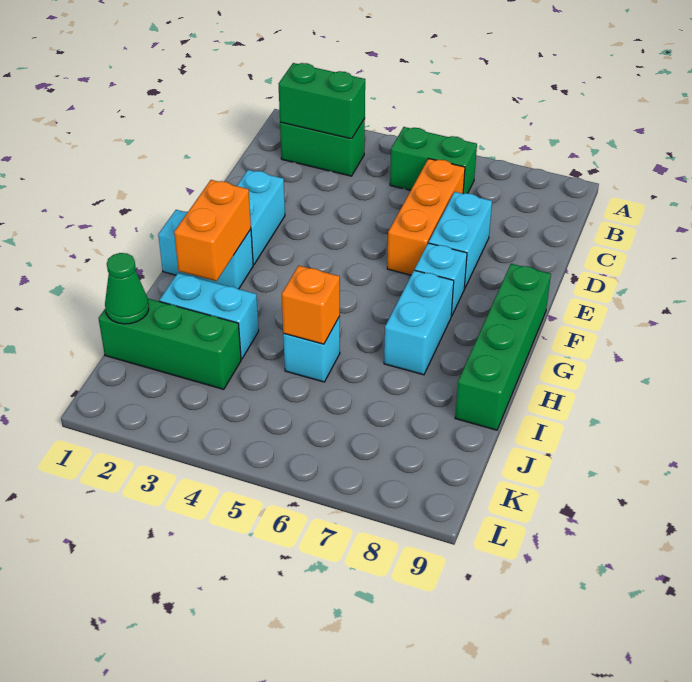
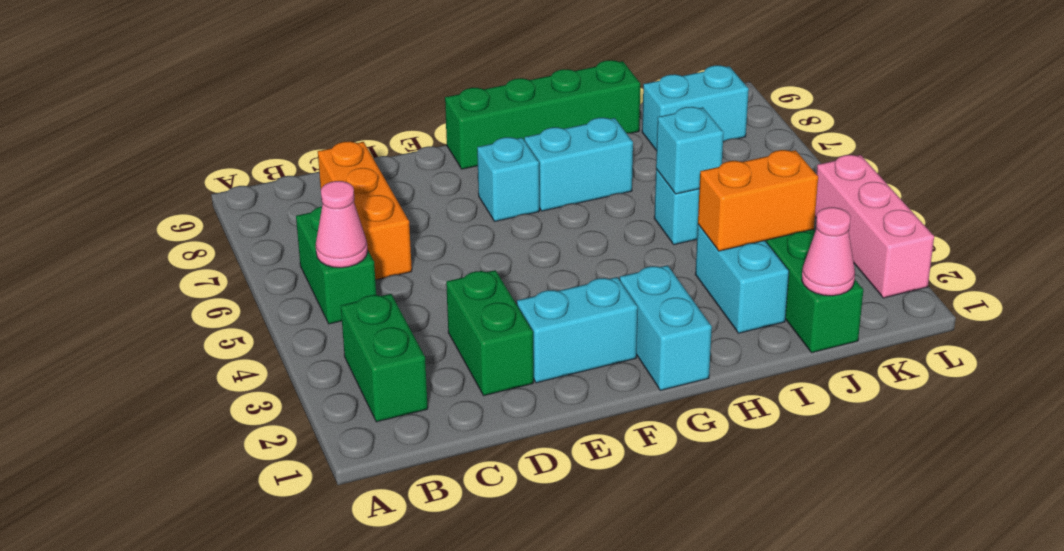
green brick B2:B3 level 2 -> green brick D2:D3 level 1
none -> pink cone B5 level 2
orange brick C6:E6 level 1 -> orange brick C6:C8 level 1
cyan brick D7:E7 level 1 -> cyan brick J8:K8 level 1
orange brick G2:H2 level 2 -> orange brick I3:J3 level 2
orange brick I5 level 2 -> cyan brick I5 level 2
green cone J1 level 2 -> pink cone J1 level 2
none -> pink brick L2:L4 level 1

